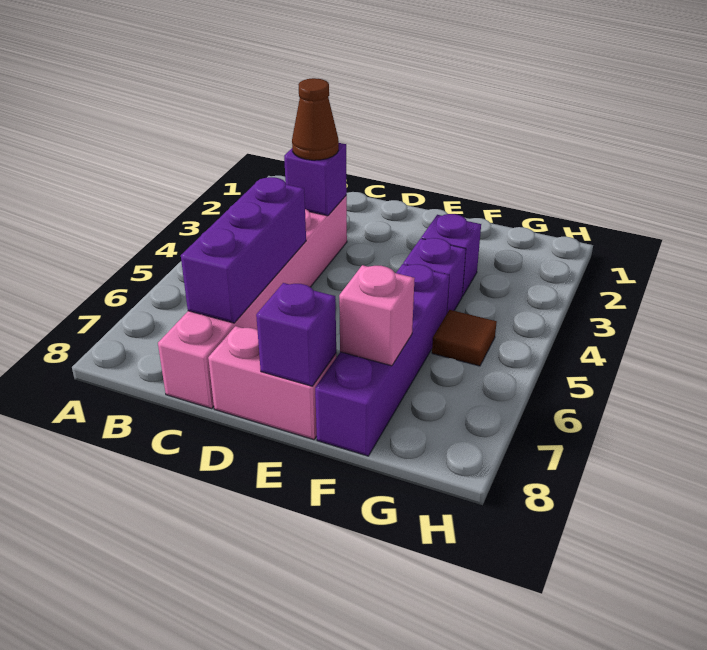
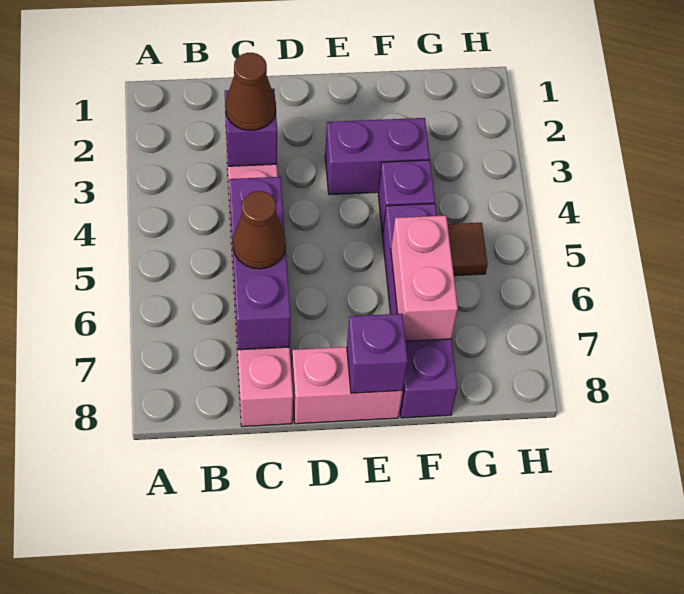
none -> brown cone C6 level 3
purple brick F3 level 1 -> purple brick E3:F3 level 1
pink brick F7 level 2 -> pink brick F6:F7 level 2

